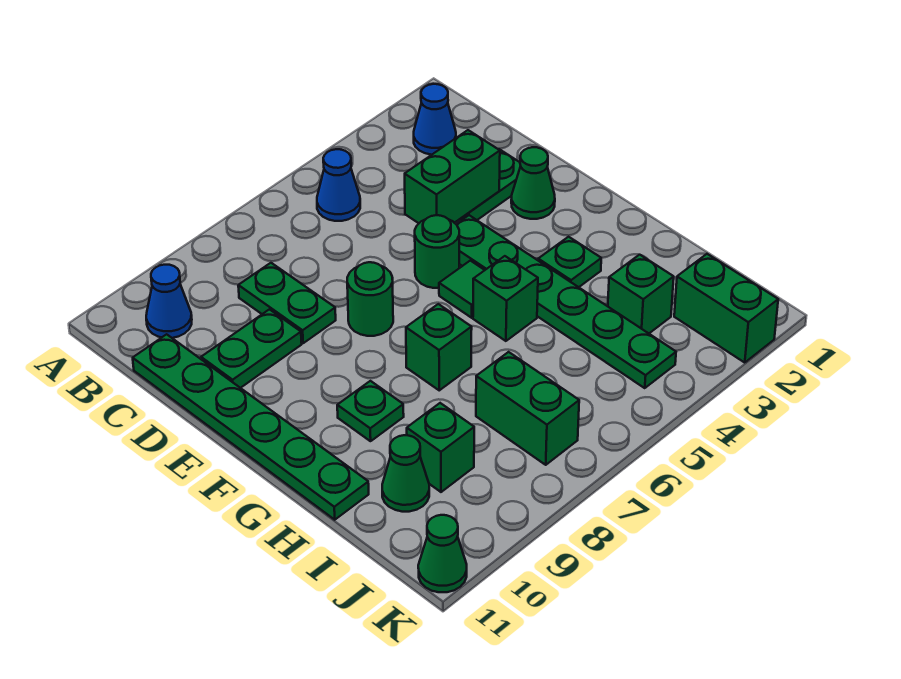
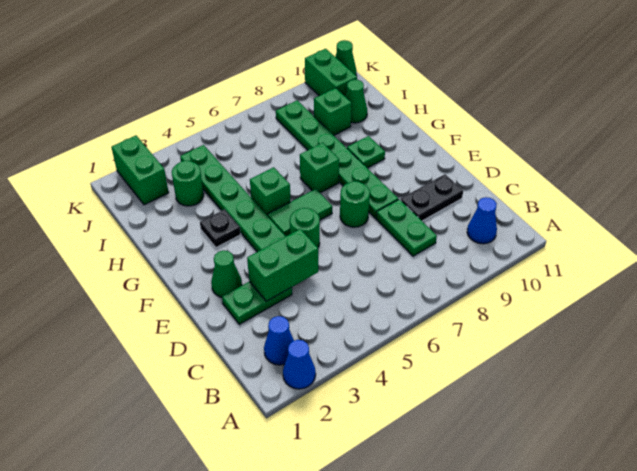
blue cone B5 level 1 -> blue cone A2 level 1
green plate C11:H11 level 1 -> green plate E8:J8 level 1
green plate D9:D10 level 1 -> black plate D9:D10 level 1
green tile F5 level 1 -> green tile F5:F6 level 1
green plate G3 level 1 -> black plate G3 level 1
green brick I3 level 1 -> green round brick I3 level 1
green brick I7:J7 level 1 -> green brick J10:K10 level 1

